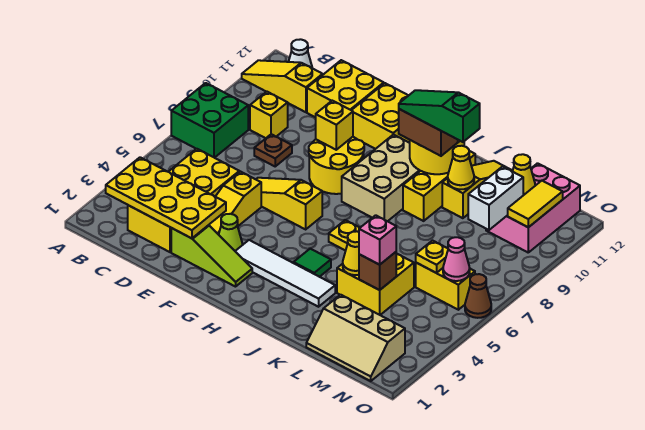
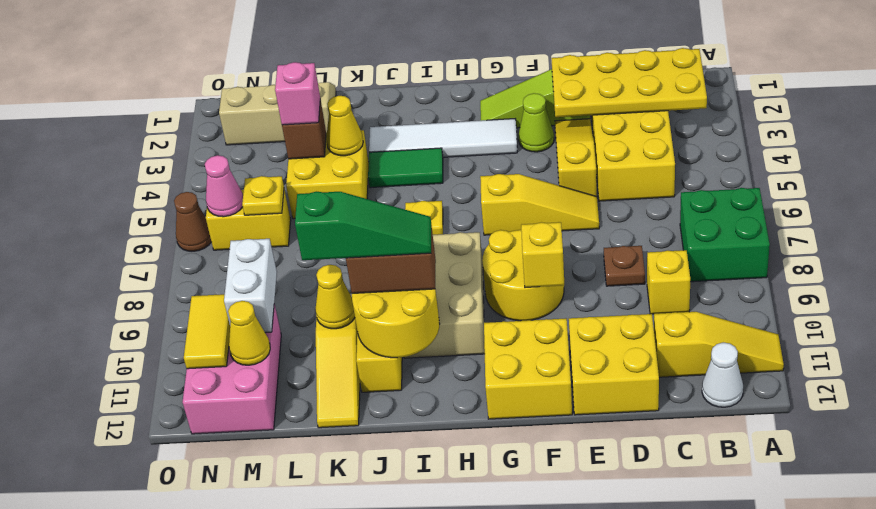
green tile I4 level 1 -> green tile I4:J4 level 1

